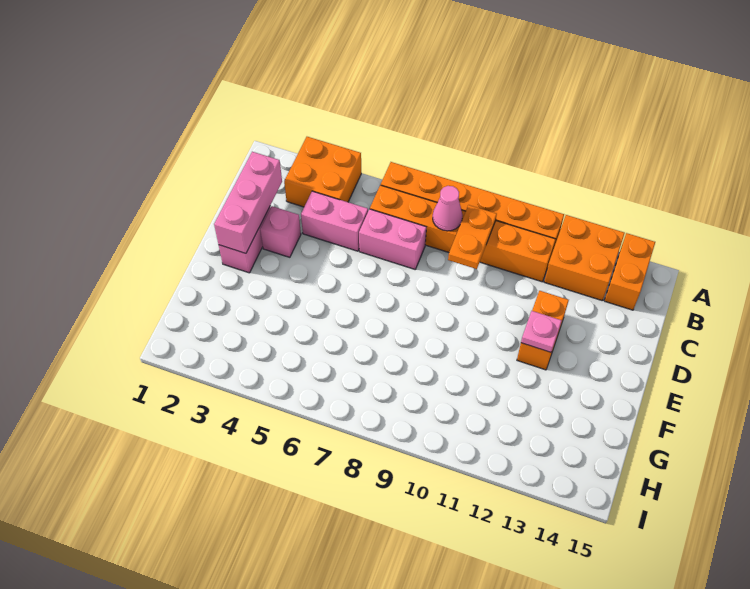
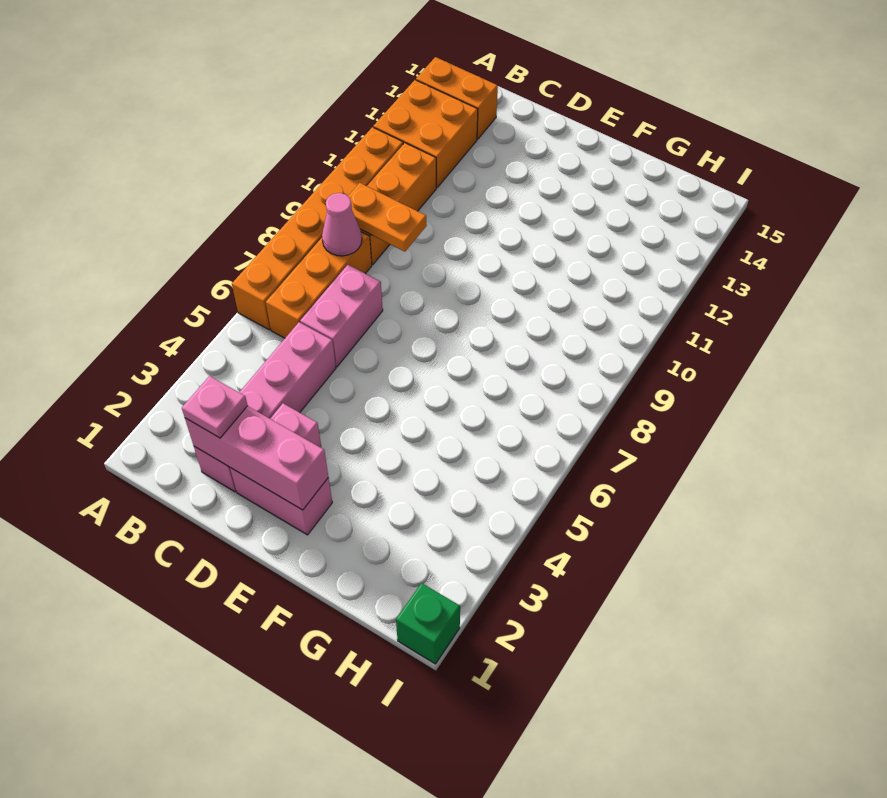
orange brick A3:B4 level 1 -> none
pink brick C4:C5 level 1 -> pink brick C2:C5 level 1
orange brick D12:E12 level 1 -> none
pink plate E12 level 2 -> pink plate C2 level 3
none -> green brick I1 level 1

